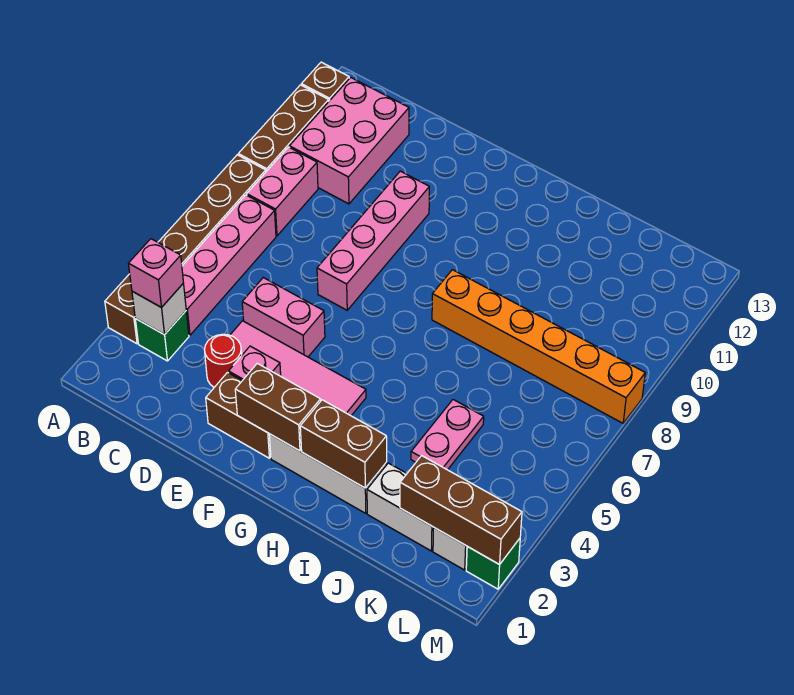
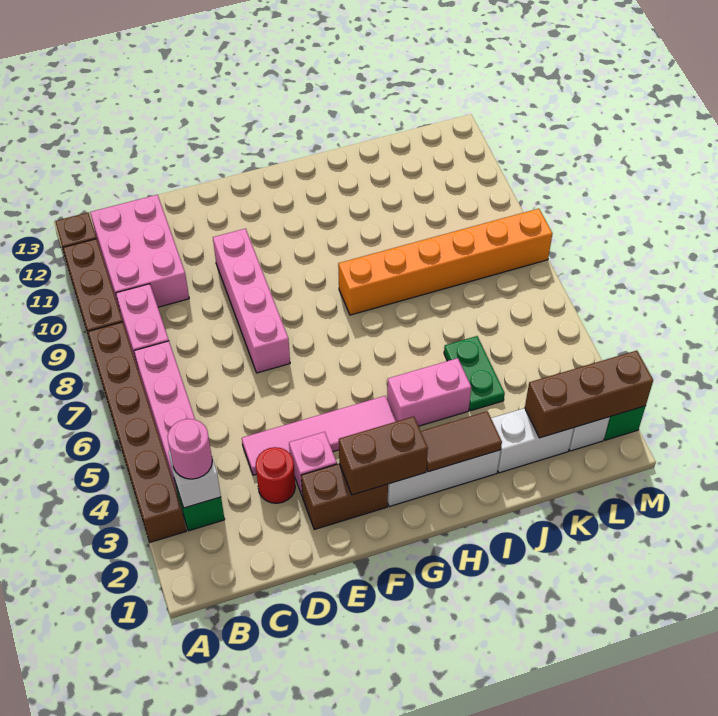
pink brick B3 level 3 -> pink round brick B3 level 3
pink brick D5:E5 level 1 -> pink brick H4:I4 level 1
brown brick H2:I2 level 2 -> brown tile H2:I2 level 2
pink plate J4:J5 level 1 -> green plate J4:J5 level 1

